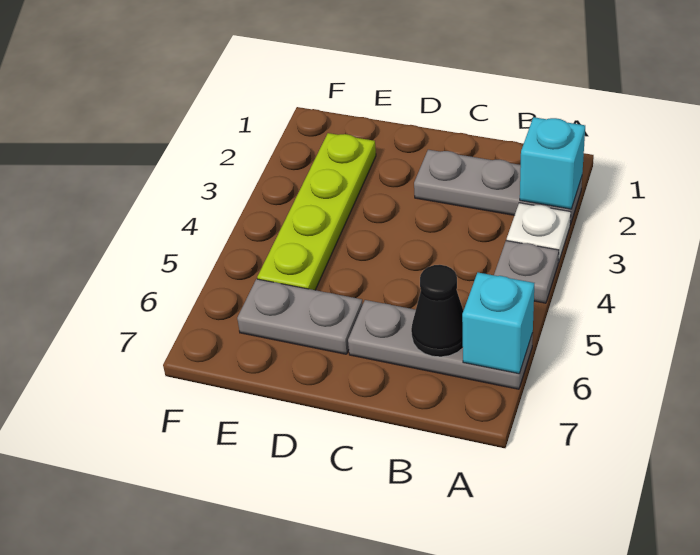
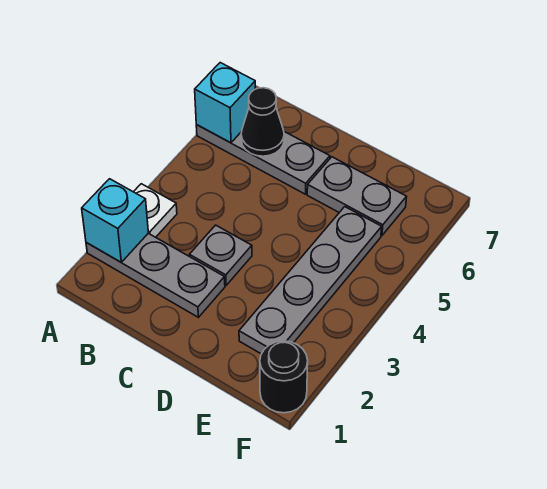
grey plate A4 level 1 -> grey plate C3 level 1
lime plate E2:E5 level 1 -> grey plate E2:E5 level 1
none -> black round brick F1 level 1

